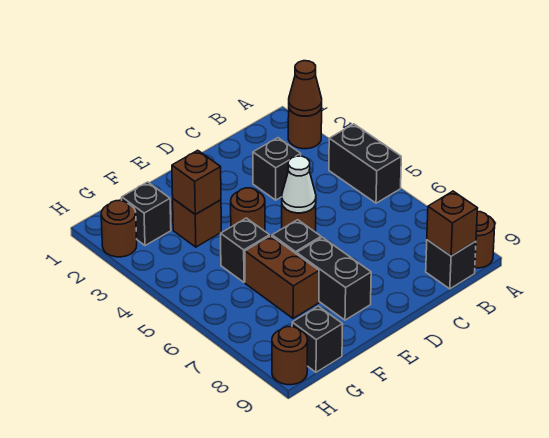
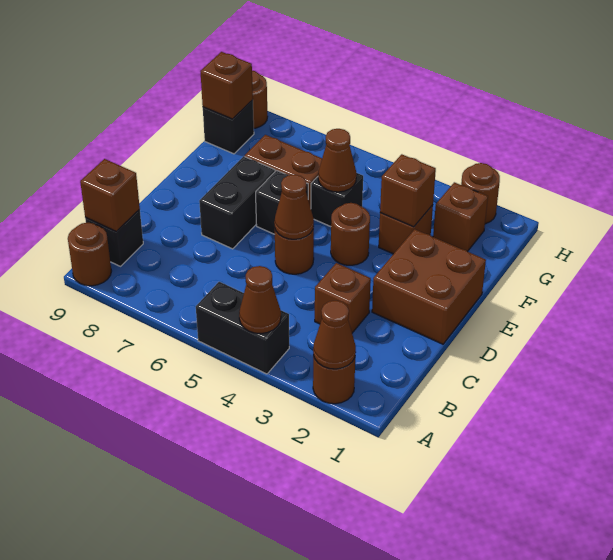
none -> brown cone A4 level 2
black brick C3 level 1 -> brown brick C3 level 1
none -> brown brick D1:E2 level 1
white cone D5 level 2 -> brown cone D5 level 2
black brick E7:E8 level 1 -> black brick D7:E7 level 1
none -> brown cone F5 level 2
black brick G2 level 1 -> brown brick G2 level 1
none -> brown brick G9 level 2

